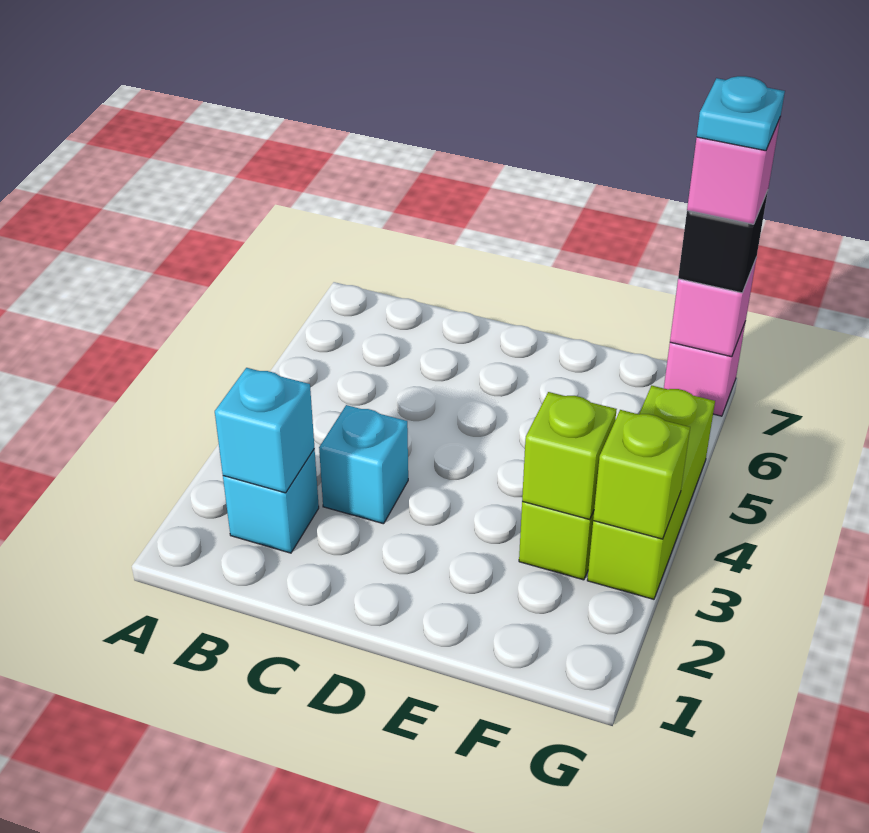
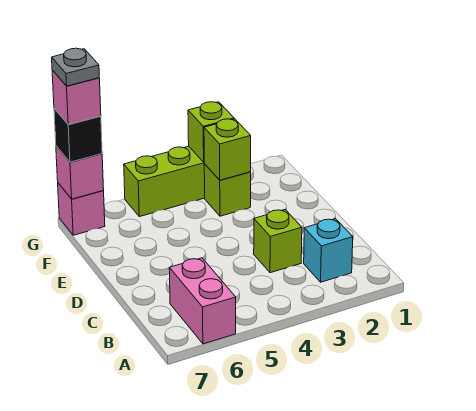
none -> pink brick A6:B6 level 1
cyan brick B2 level 2 -> none
cyan brick C3 level 1 -> lime brick C3 level 1
cyan plate G7 level 5 -> grey plate G7 level 5

